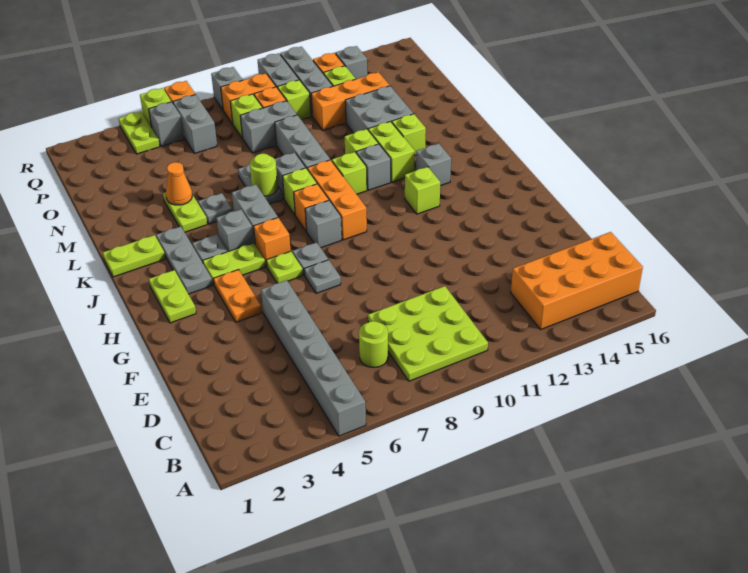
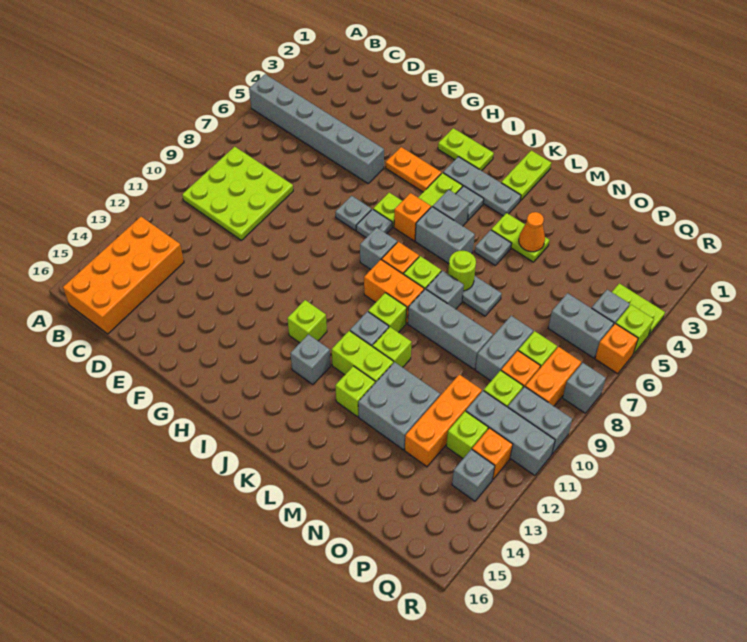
lime round brick C7 level 1 -> none
orange brick I9:K9 level 1 -> orange brick J9:K9 level 1

